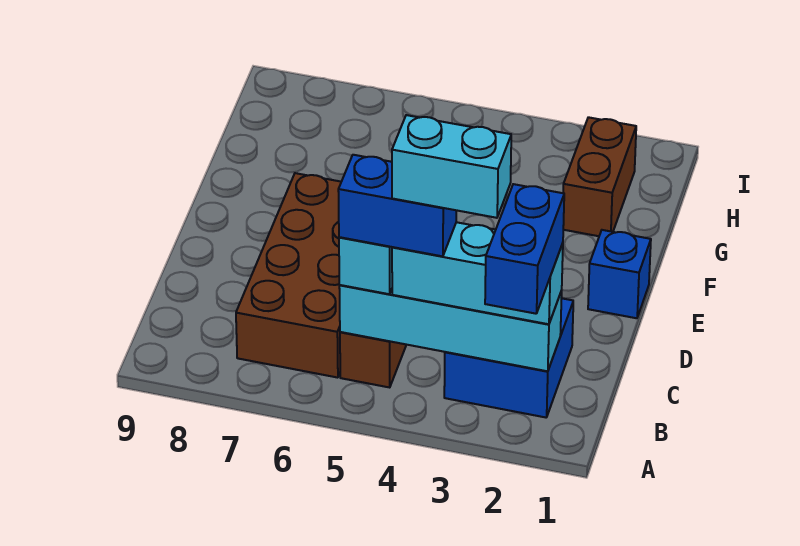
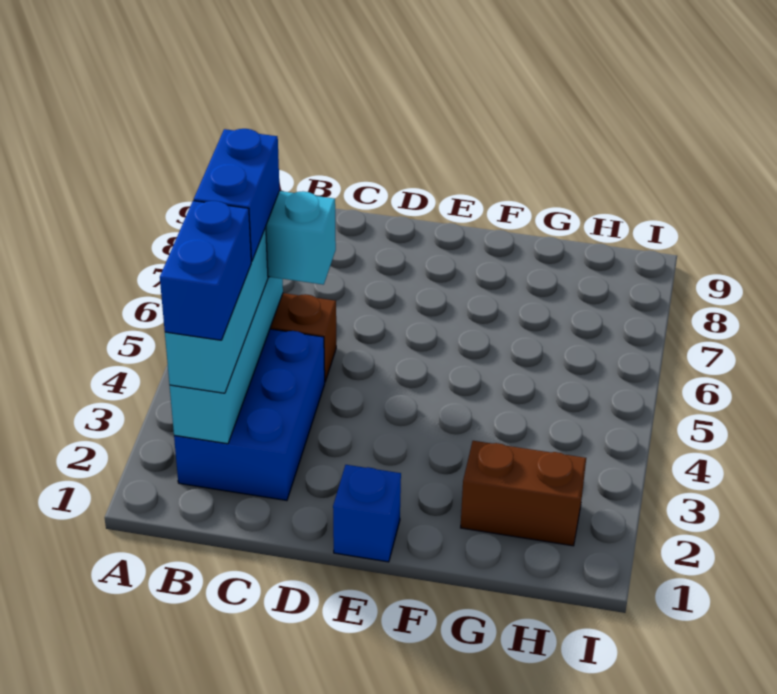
blue brick A2:B2 level 4 -> blue brick B2:B3 level 4
blue brick B2:C3 level 1 -> blue brick B2:C4 level 1
cyan brick B3:B4 level 5 -> none
brown brick B6:E7 level 1 -> none

